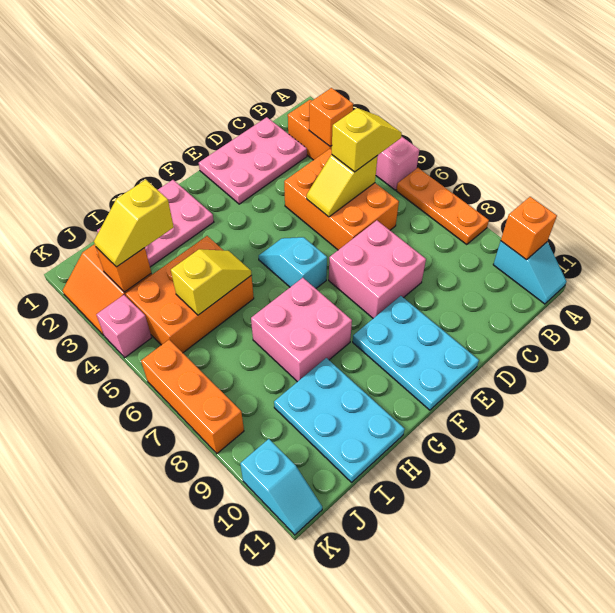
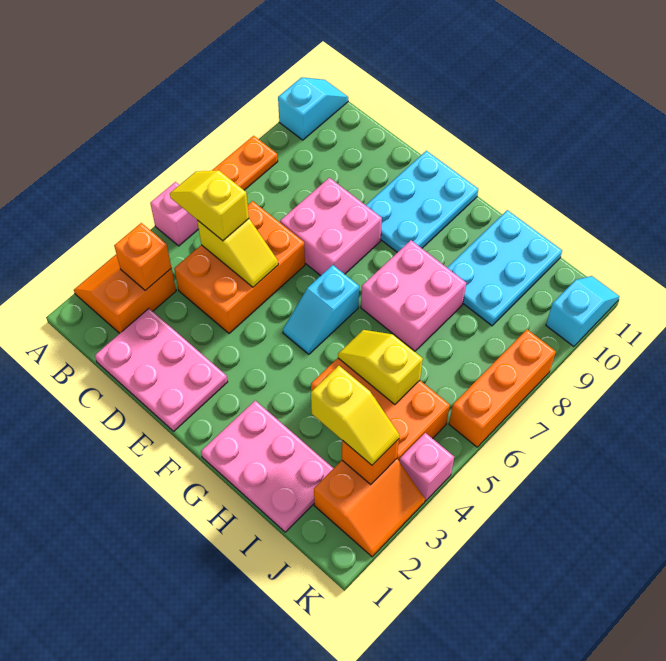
orange brick A10 level 2 -> none

